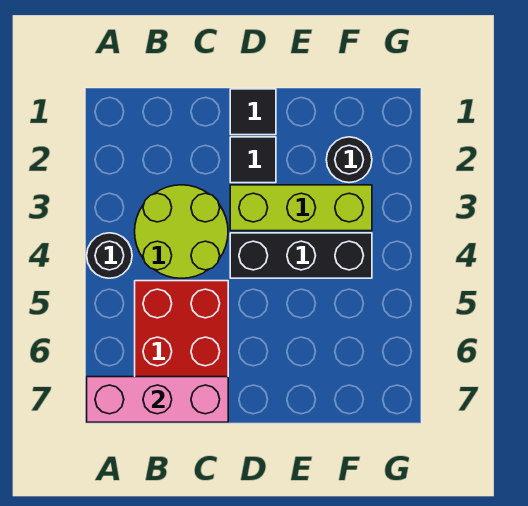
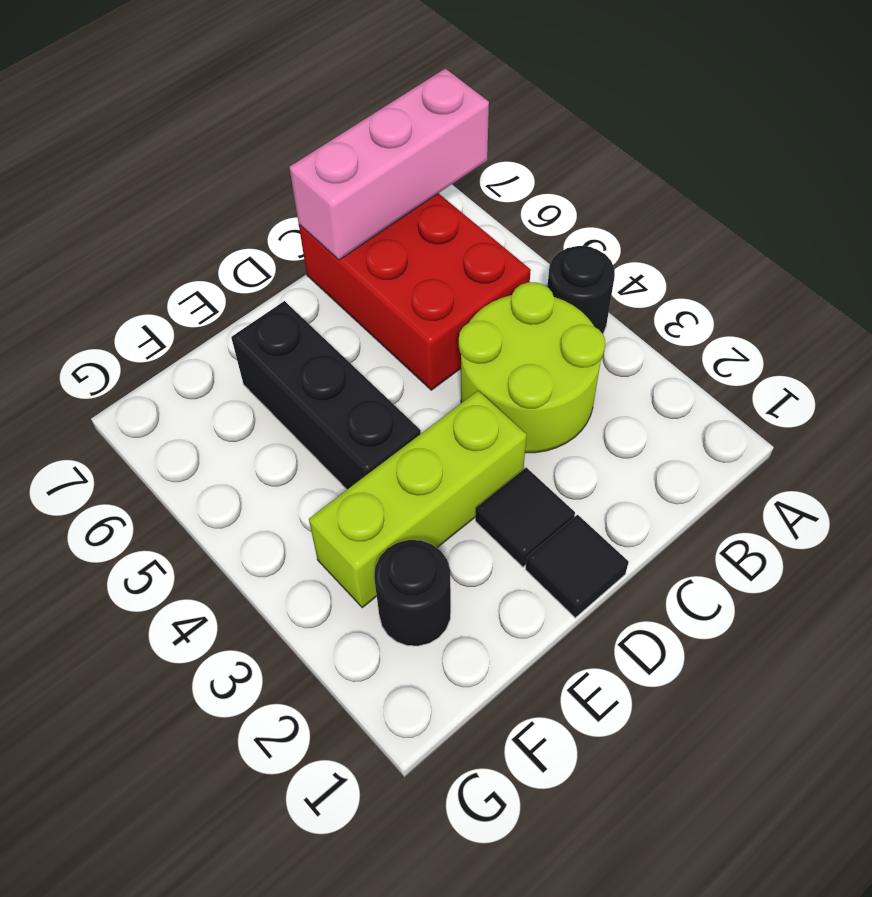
black brick D4:F4 level 1 -> black brick E4:E6 level 1

